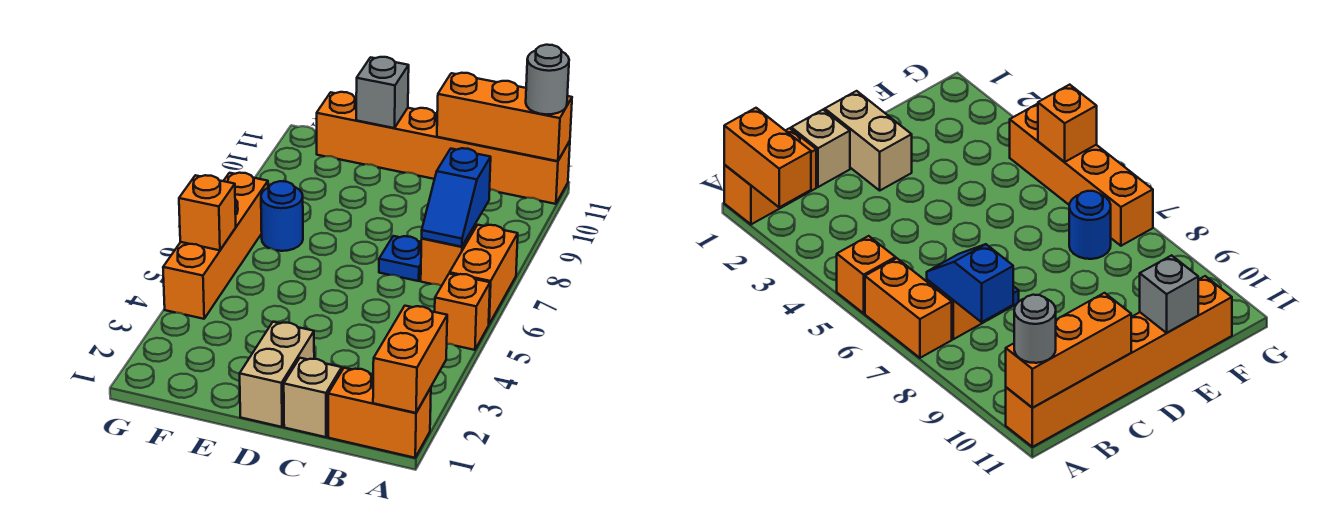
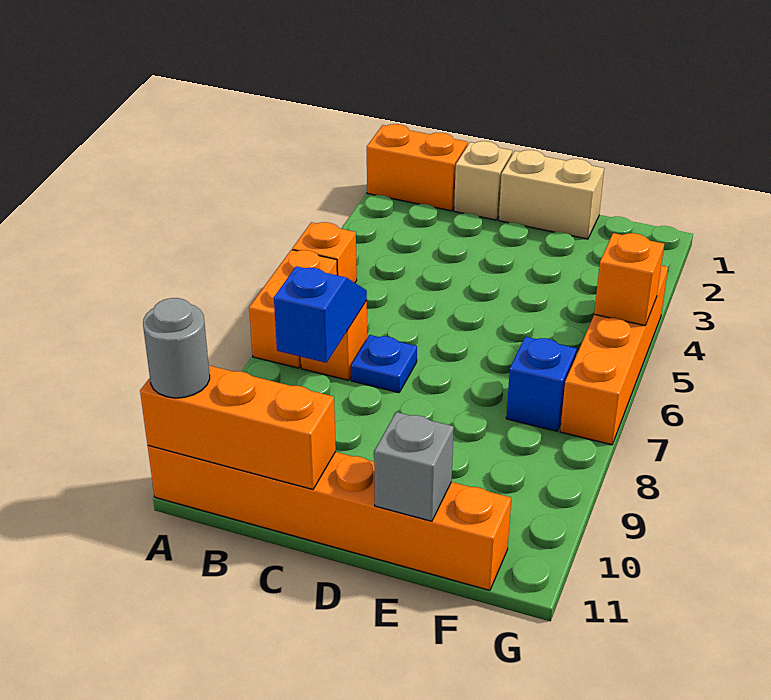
orange brick A1:A2 level 2 -> none
tan brick D1:D2 level 1 -> tan brick D1:E1 level 1
blue round brick F7 level 1 -> blue brick F7 level 1

